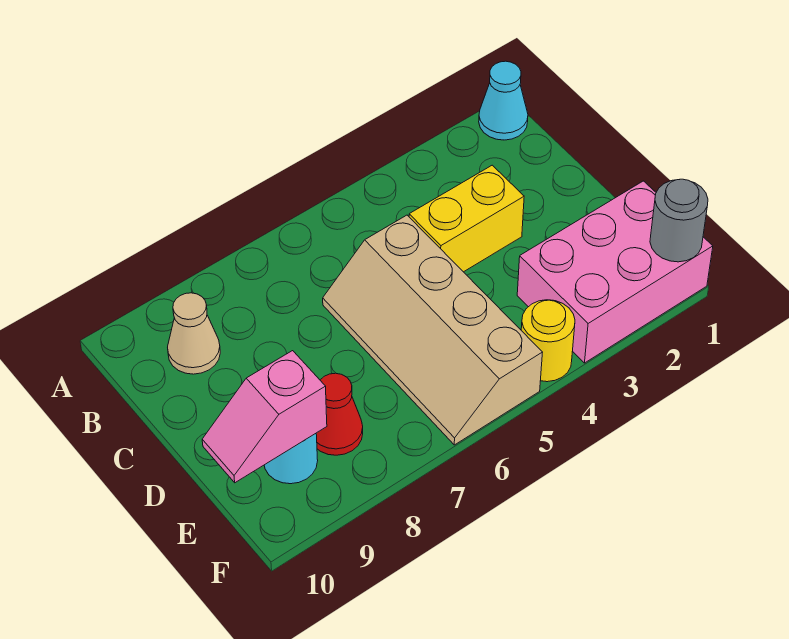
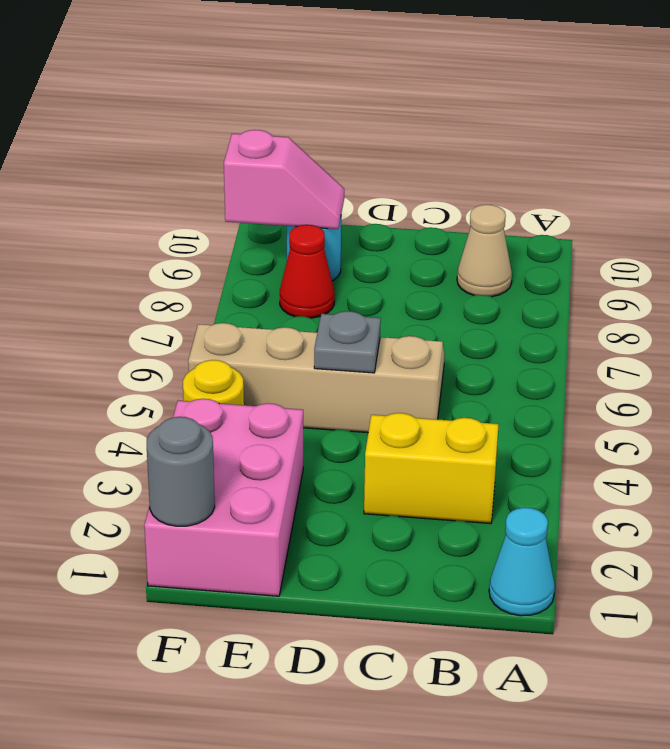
yellow brick C3:C4 level 1 -> yellow brick B3:C3 level 1
none -> grey plate D5 level 2
pink slope E9:E10 level 2 top 9 -> pink slope E9:F9 level 2 top F

